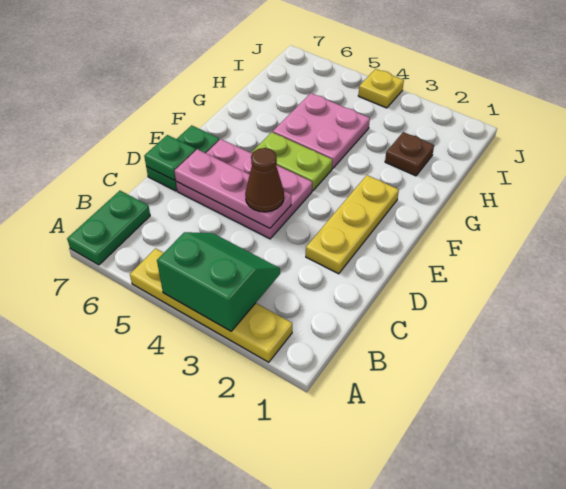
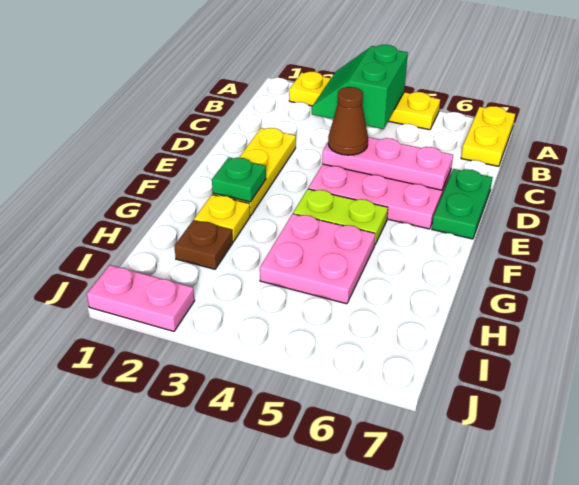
green slope A3:B4 level 2 top A -> green slope A3:B4 level 2 top 4
green plate A7:B7 level 1 -> yellow plate A7:B7 level 1
green plate D7 level 2 -> green plate F2 level 2
none -> pink plate J1:J2 level 1
yellow plate J4 level 1 -> yellow plate G2 level 1

